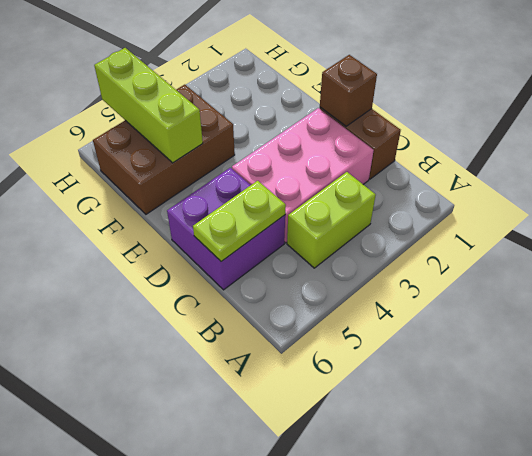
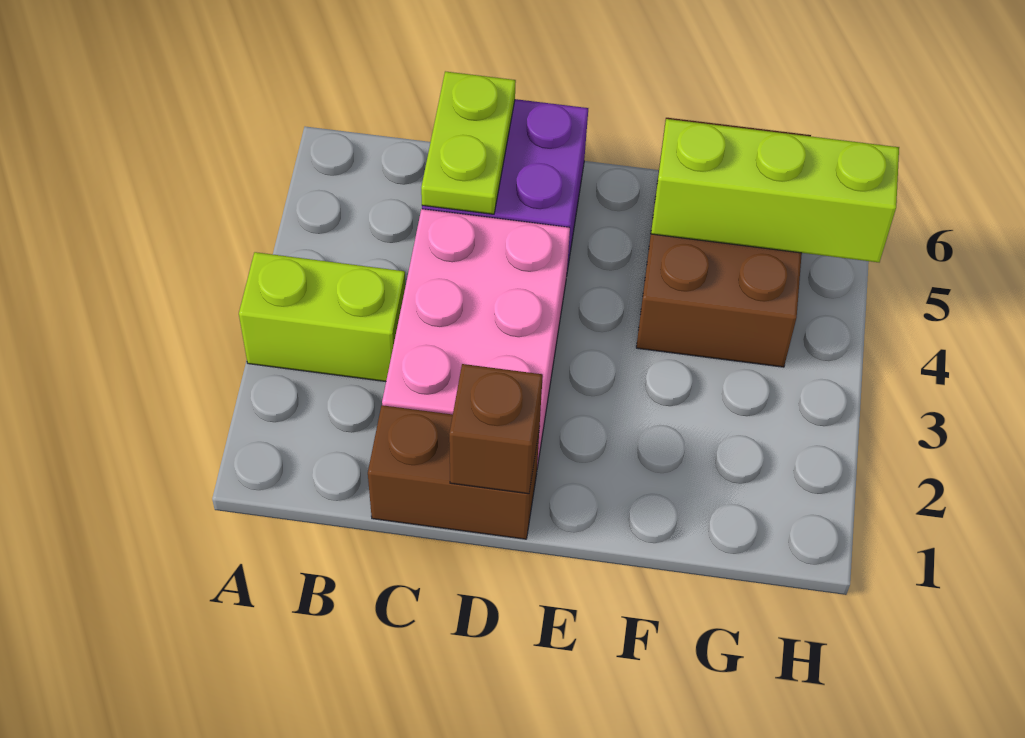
lime brick B3:B4 level 1 -> lime brick A3:B3 level 1

